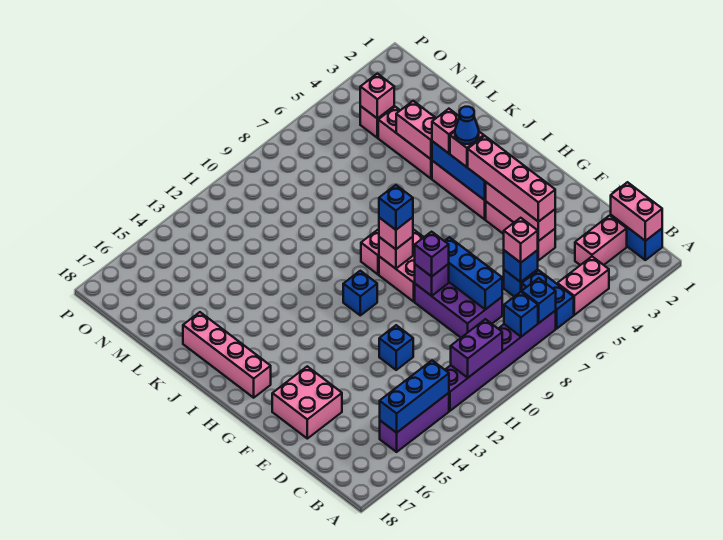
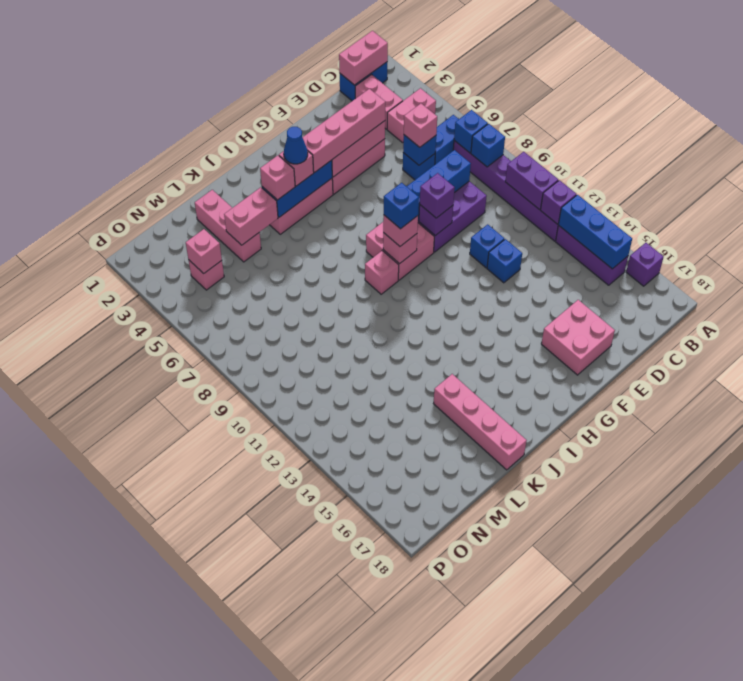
none -> purple brick A16 level 1
pink brick B4:B5 level 1 -> pink brick B4:C4 level 1
none -> purple brick B12 level 2
blue brick H11 level 1 -> blue brick E11 level 1
pink brick H17:K17 level 1 -> pink brick K15:K18 level 1
pink brick K4:M4 level 1 -> pink brick L2:L4 level 1

